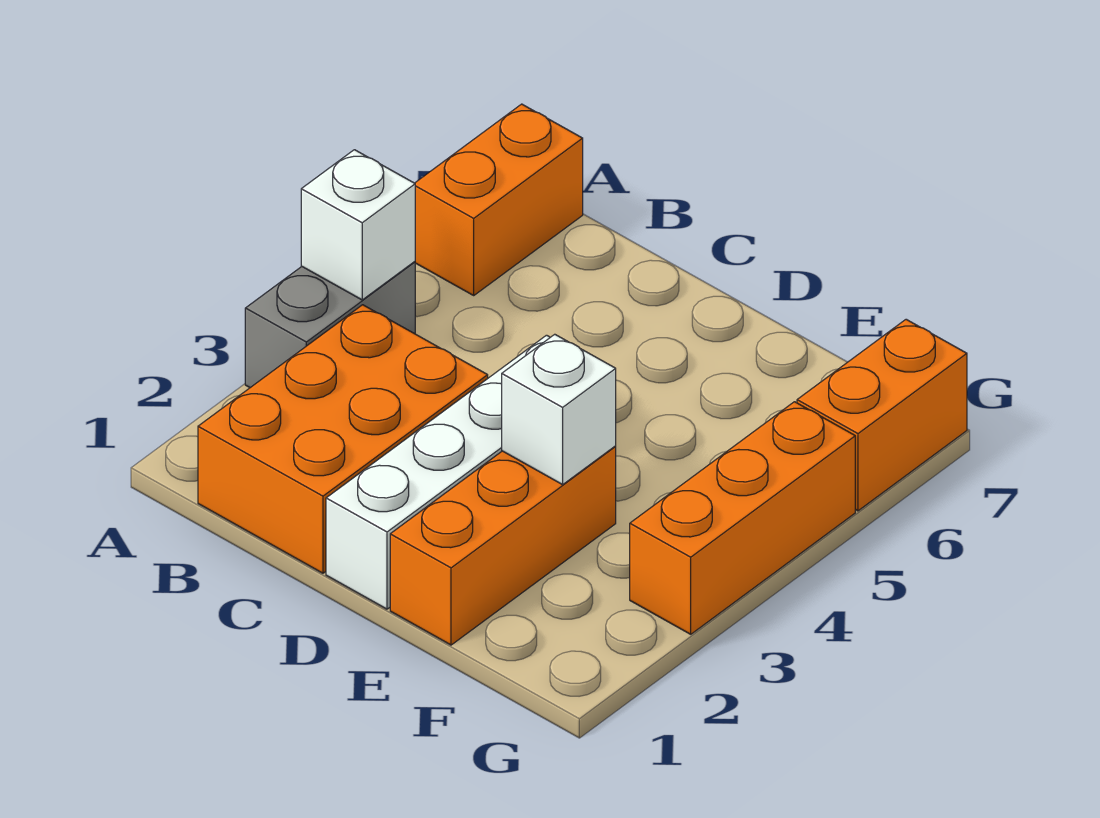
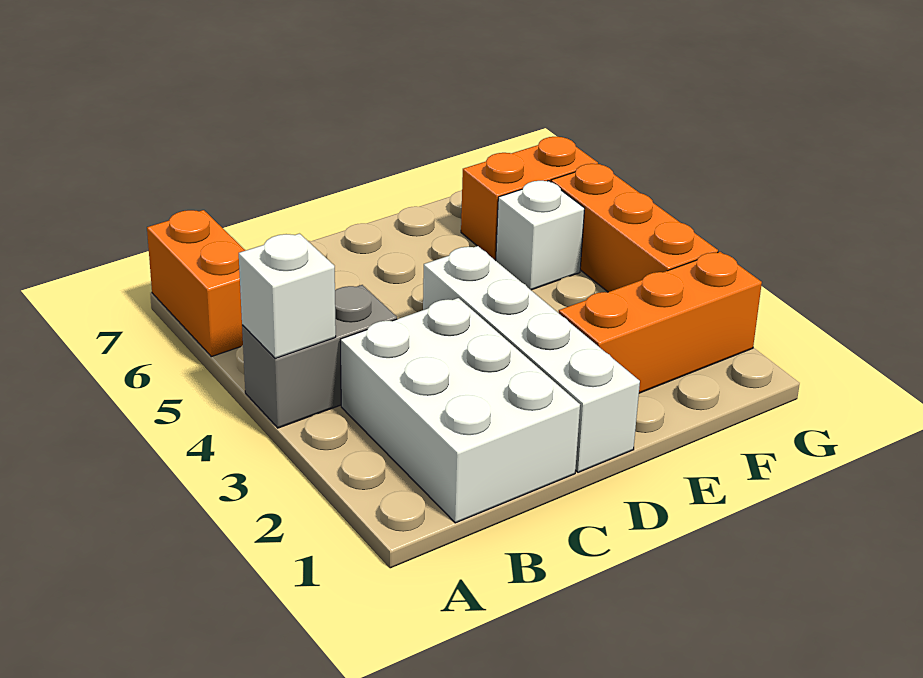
grey brick A3:A4 level 1 -> grey brick A4:B4 level 1
orange brick B1:C3 level 1 -> white brick B1:C3 level 1
orange brick E1:E3 level 1 -> orange brick E2:G2 level 1
white brick E3 level 2 -> white brick F5 level 1
orange brick G6:G7 level 1 -> orange brick F6:G6 level 1

